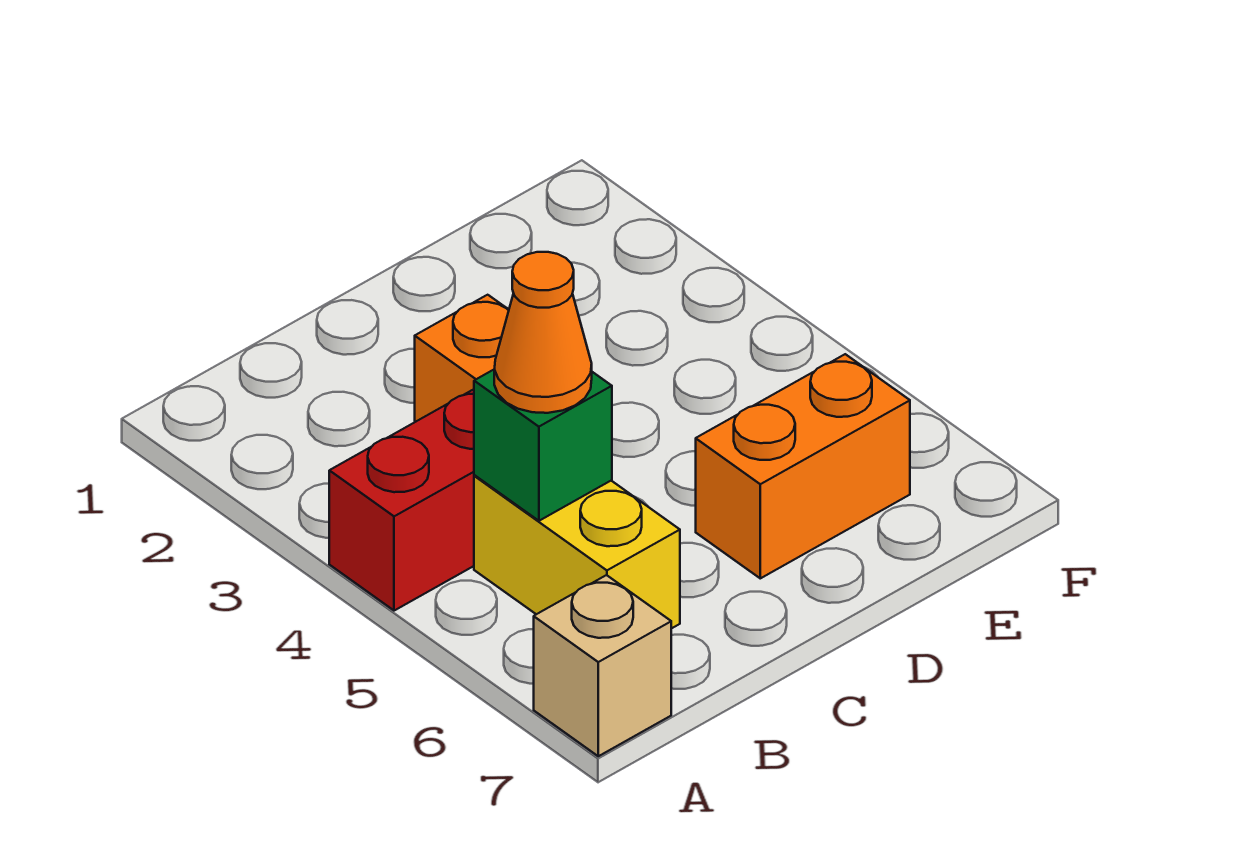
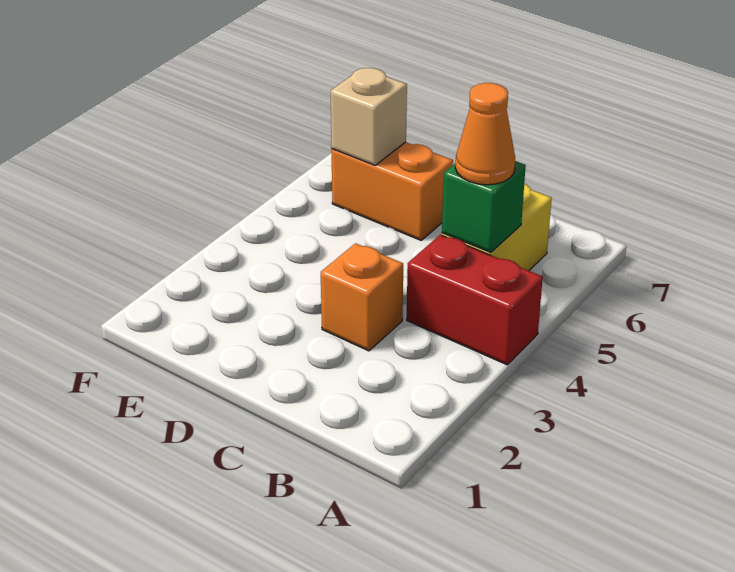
tan brick A7 level 1 -> tan brick E6 level 2

